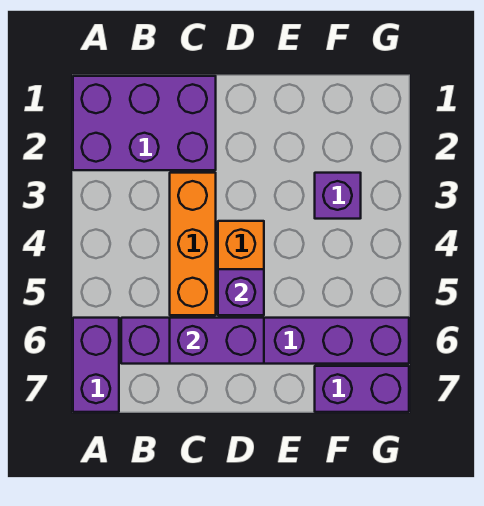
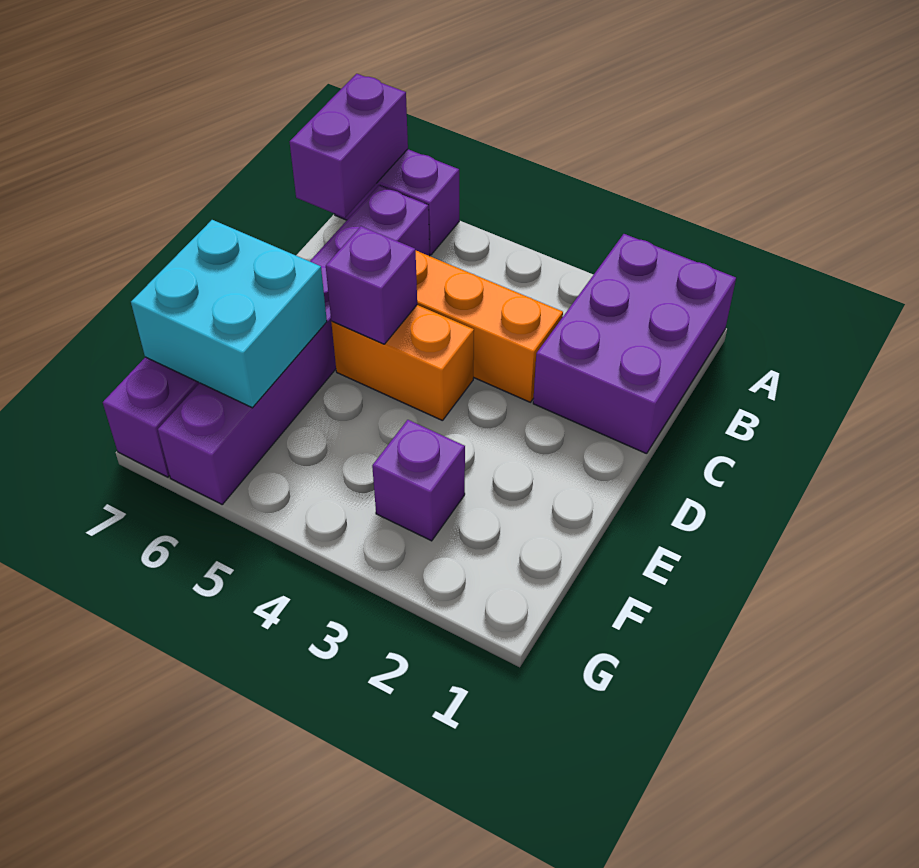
purple brick C6:D6 level 2 -> purple brick A7:B7 level 2
none -> cyan brick E6:F7 level 2

